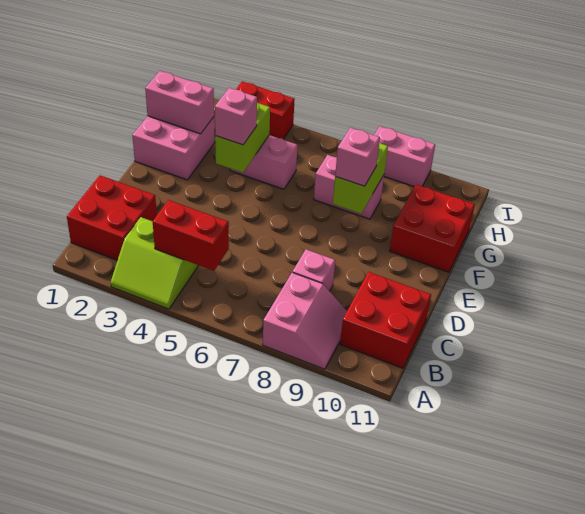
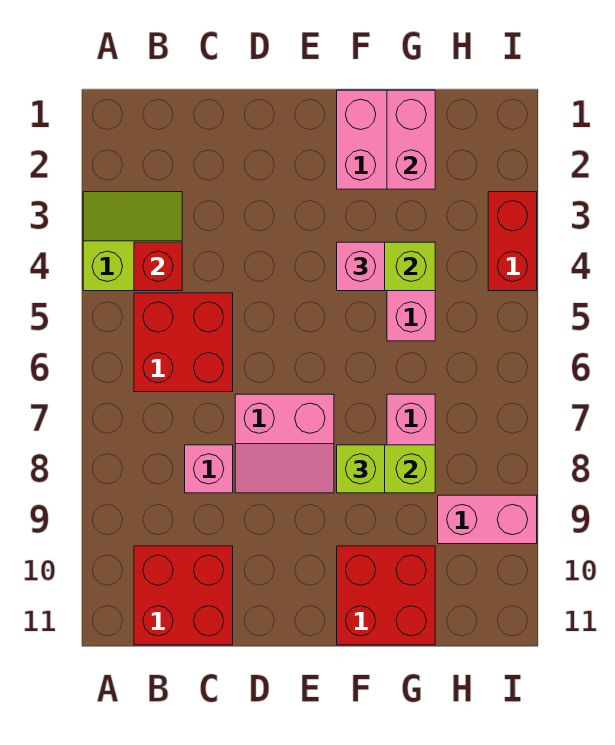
lime slope A3:B4 level 1 top B -> lime slope A3:B4 level 1 top 4
pink slope A8:B9 level 1 top 8 -> pink slope D7:E8 level 1 top 7
red brick B1:C2 level 1 -> red brick B5:C6 level 1
red brick B4:B5 level 2 -> red brick B4 level 2
pink brick F8 level 3 -> lime brick F8 level 3
pink brick I8:I9 level 1 -> pink brick H9:I9 level 1

